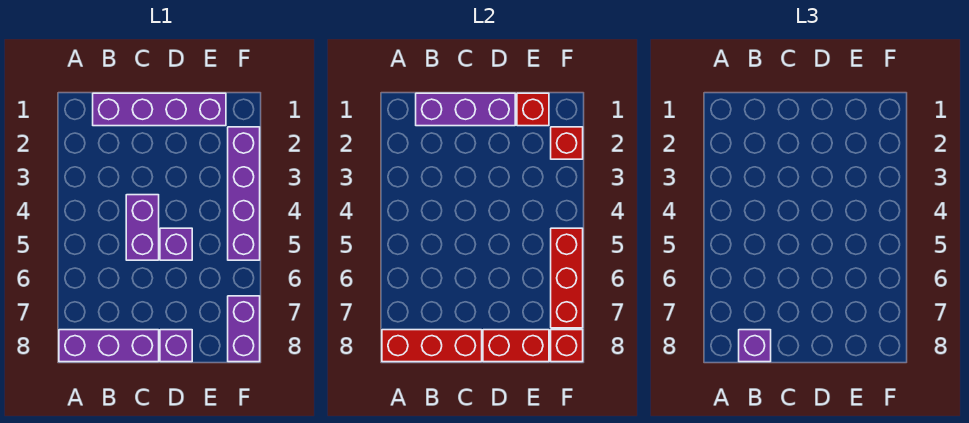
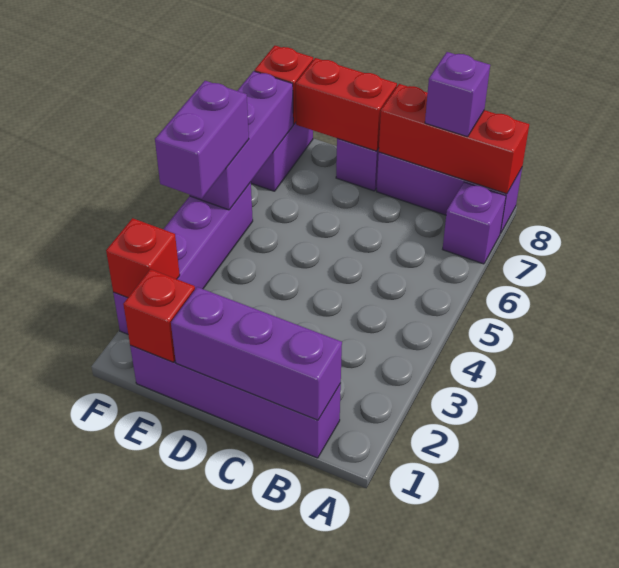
purple brick C4:C5 level 1 -> purple brick F4:F5 level 3
purple brick D5 level 1 -> purple brick A7 level 1
red brick F5:F7 level 2 -> purple brick F5:F7 level 2

